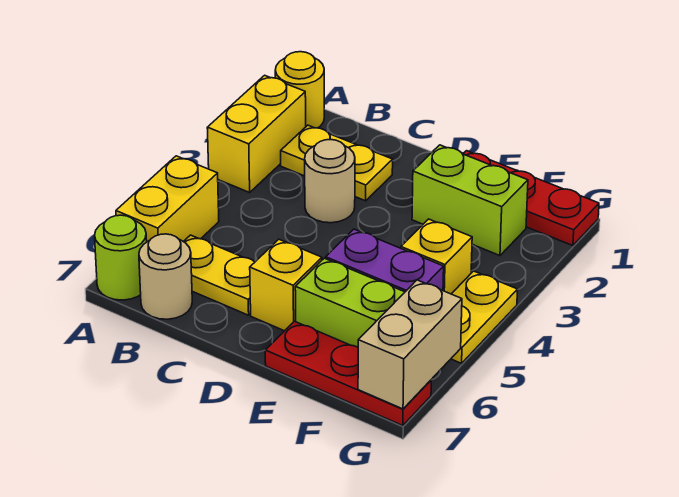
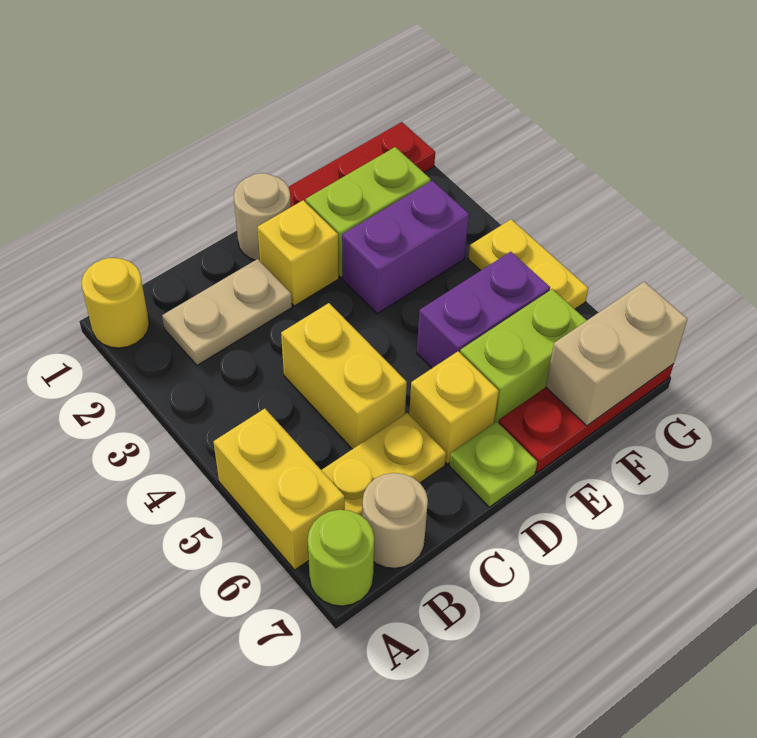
yellow brick A2:A3 level 1 -> yellow brick C4:C5 level 1
yellow plate B2:C2 level 1 -> tan plate B2:C2 level 1
tan round brick C3 level 1 -> tan round brick D1 level 1
none -> lime plate D7 level 1
none -> purple brick E3:F3 level 1
yellow brick F4 level 1 -> yellow brick D2 level 1
tan brick G6:G7 level 2 -> tan brick F7:G7 level 2

